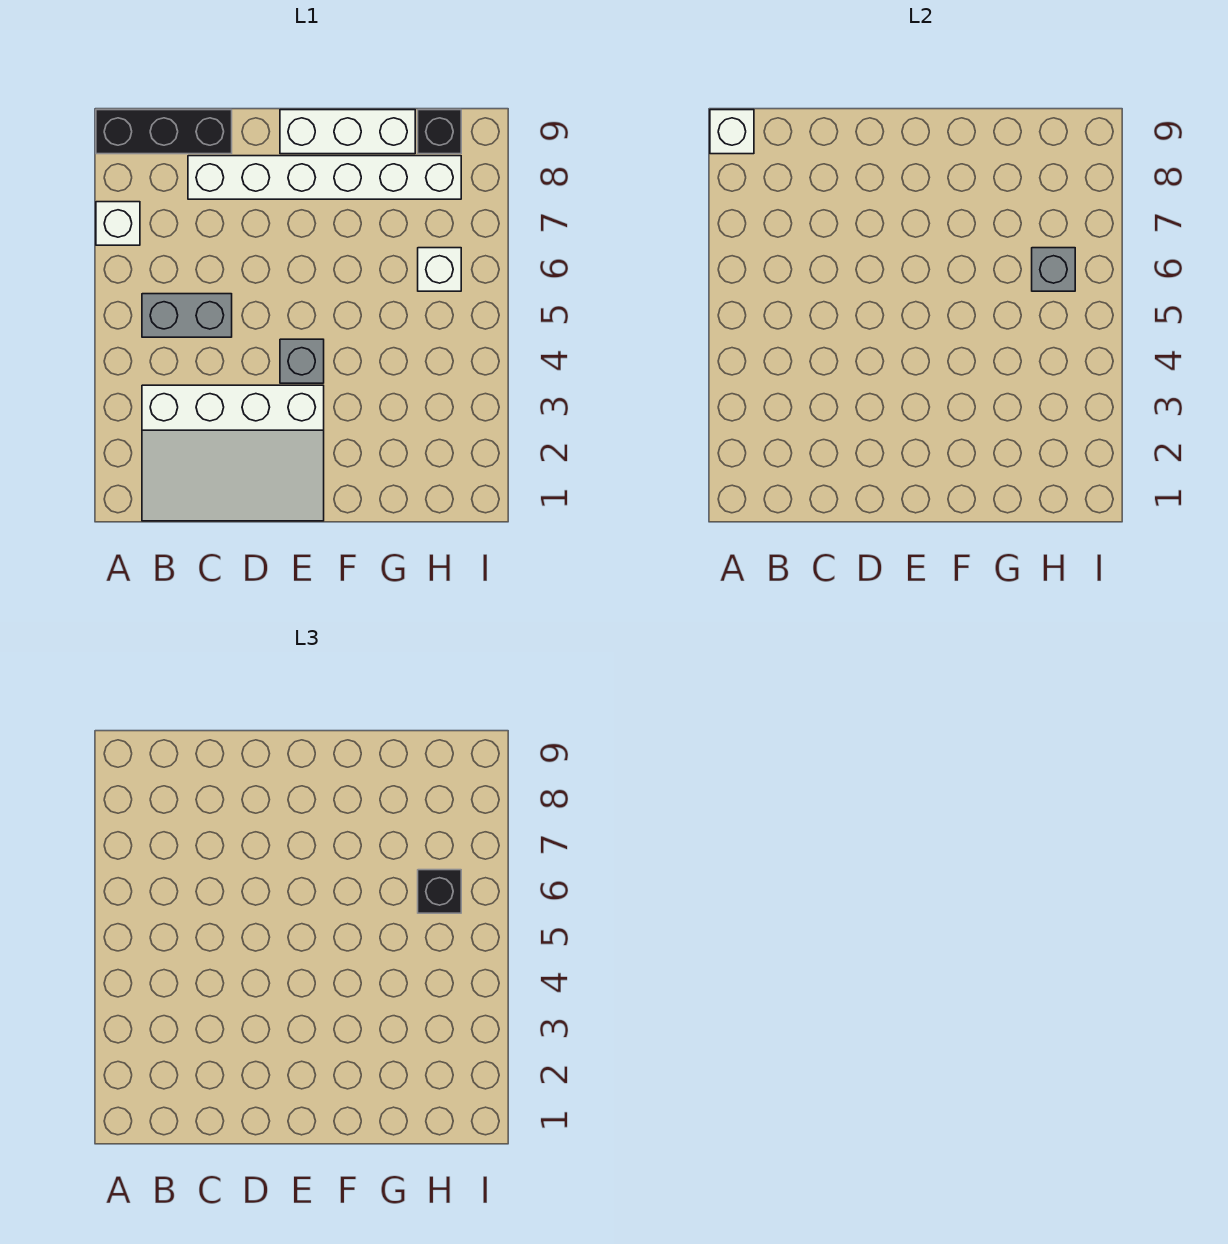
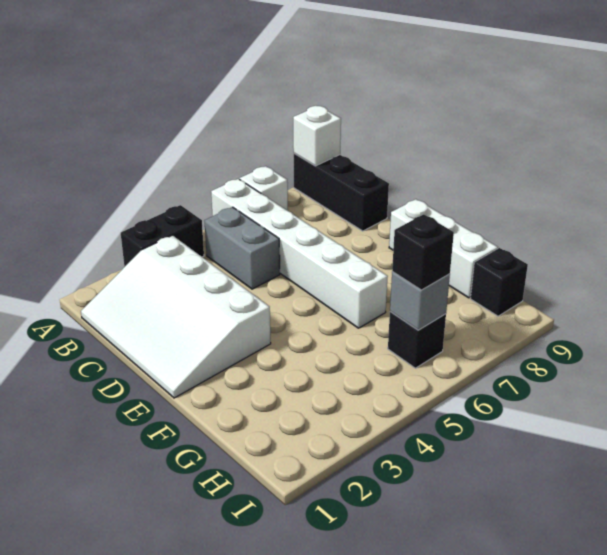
none -> black brick A3:A4 level 1
white brick C8:H8 level 1 -> white brick A6:F6 level 1
grey brick E4 level 1 -> none
white brick H6 level 1 -> black brick H6 level 1

